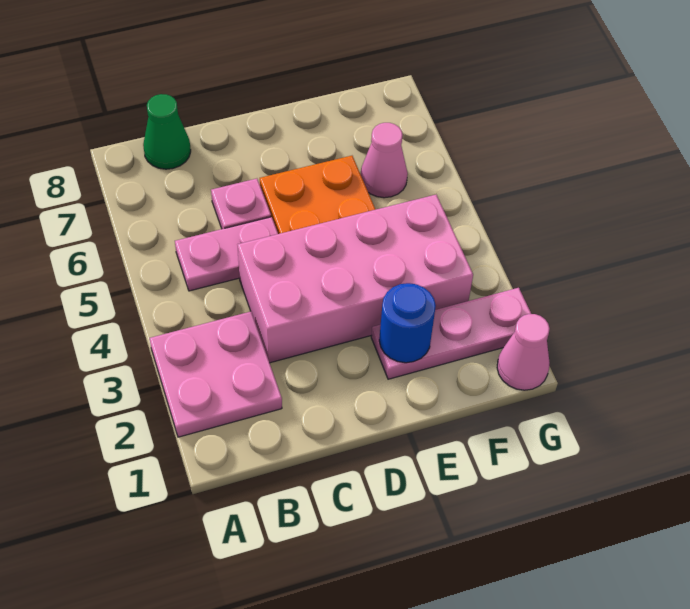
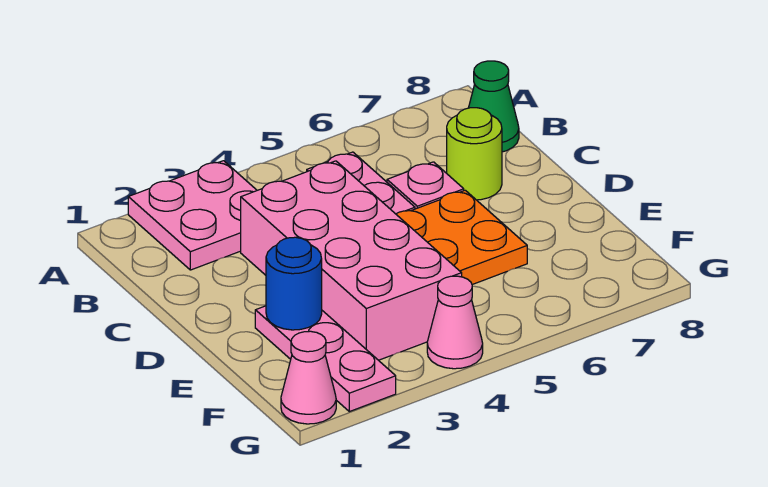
none -> lime round brick C7 level 1
pink cone F6 level 1 -> pink cone G4 level 1

